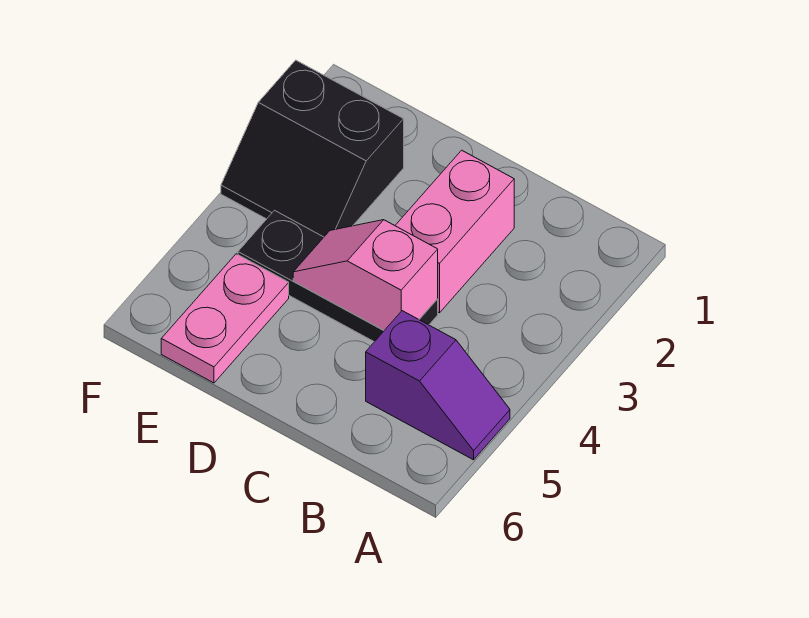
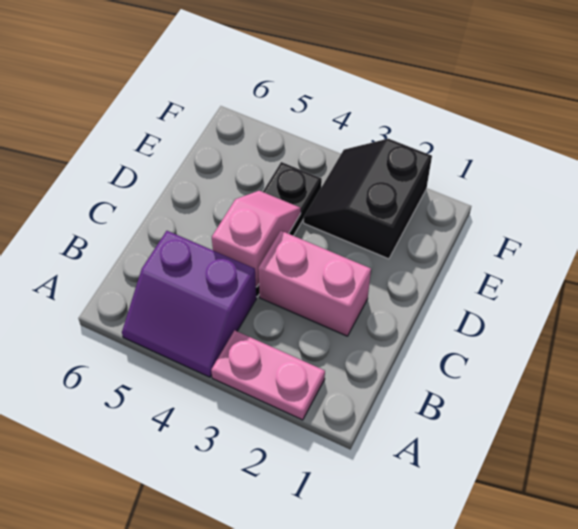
purple slope A5:B5 level 1 top B -> purple slope A4:B5 level 1 top B
pink plate E5:E6 level 1 -> pink plate A2:A3 level 1

